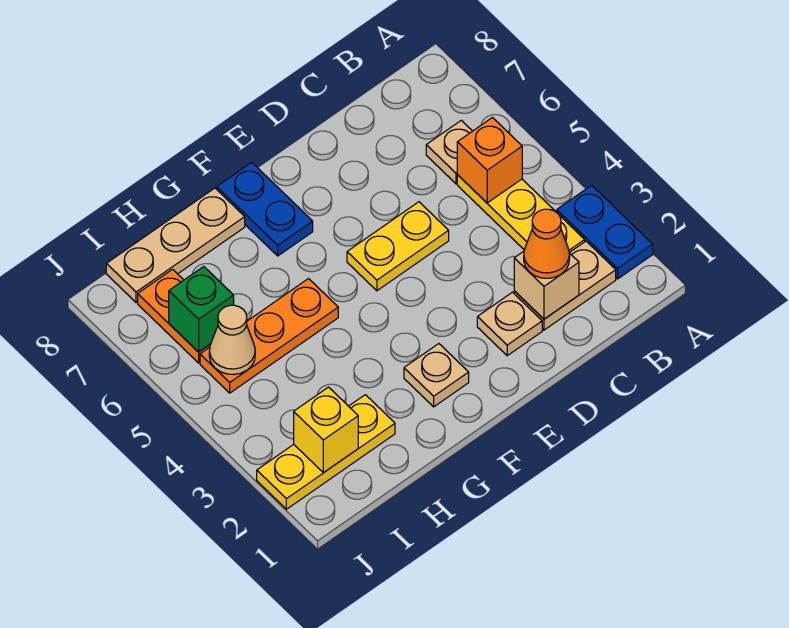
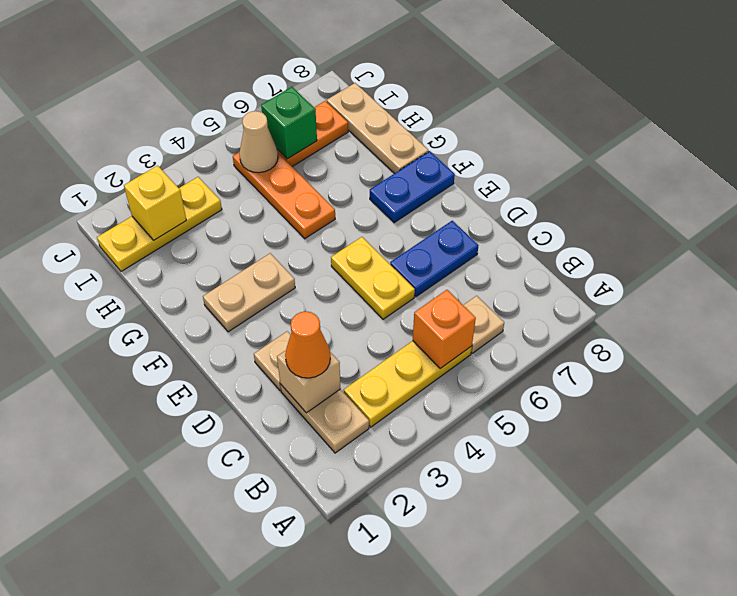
blue plate A2:A3 level 1 -> blue plate D6:D7 level 1
tan plate F2 level 1 -> tan plate F2:F3 level 1
yellow plate H2:J2 level 1 -> yellow plate I1:I3 level 1

